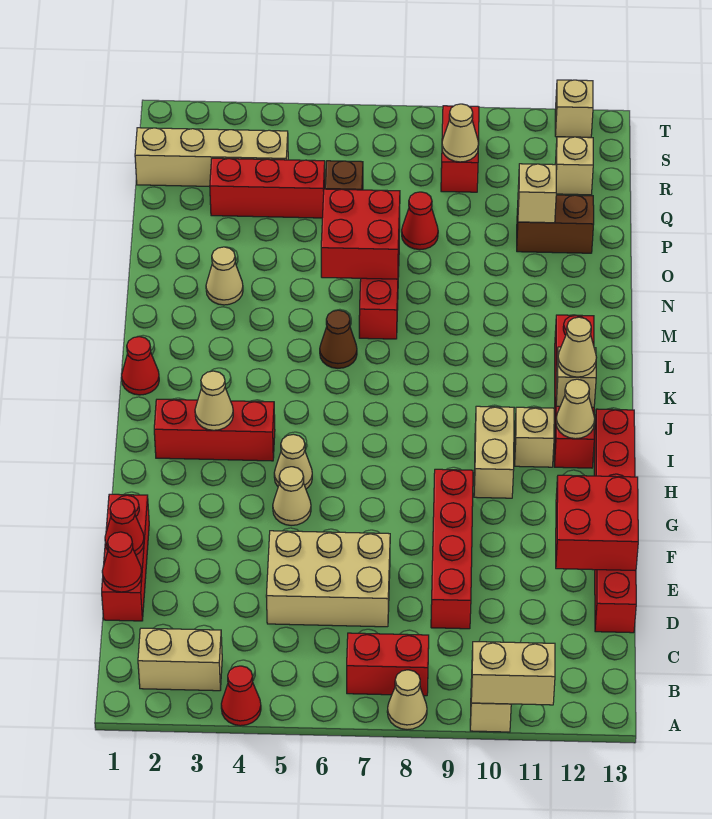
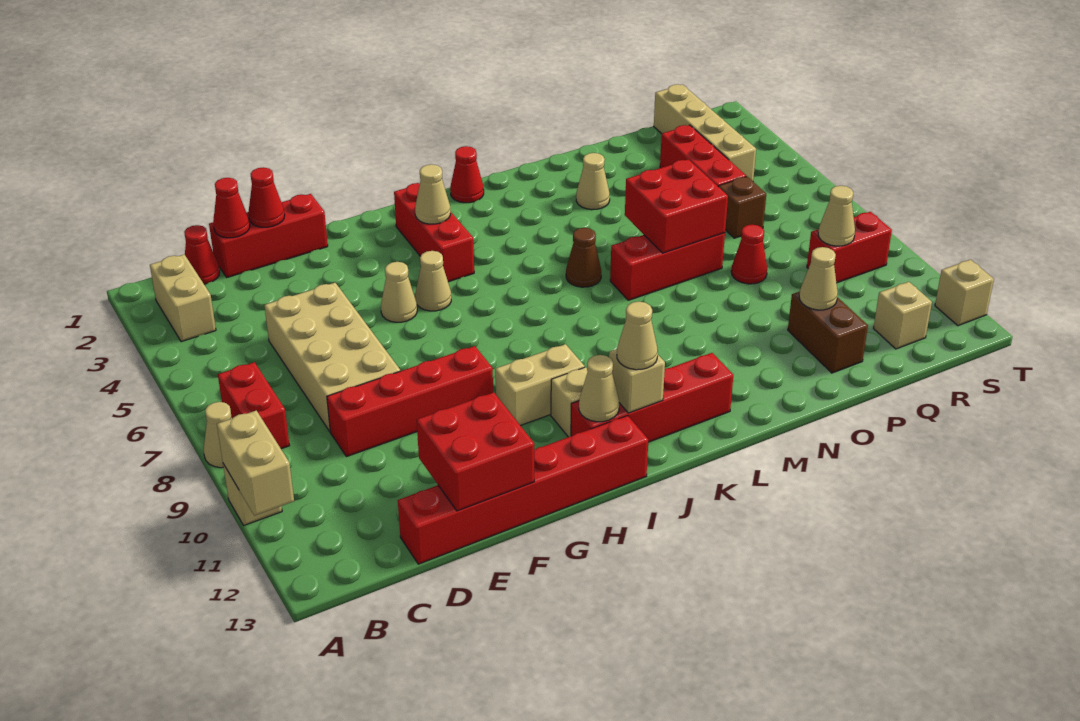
red cone A4 level 1 -> red cone C1 level 1
tan brick D5:E7 level 1 -> tan brick D5:E8 level 1
tan brick P11 level 2 -> tan cone P11 level 2

